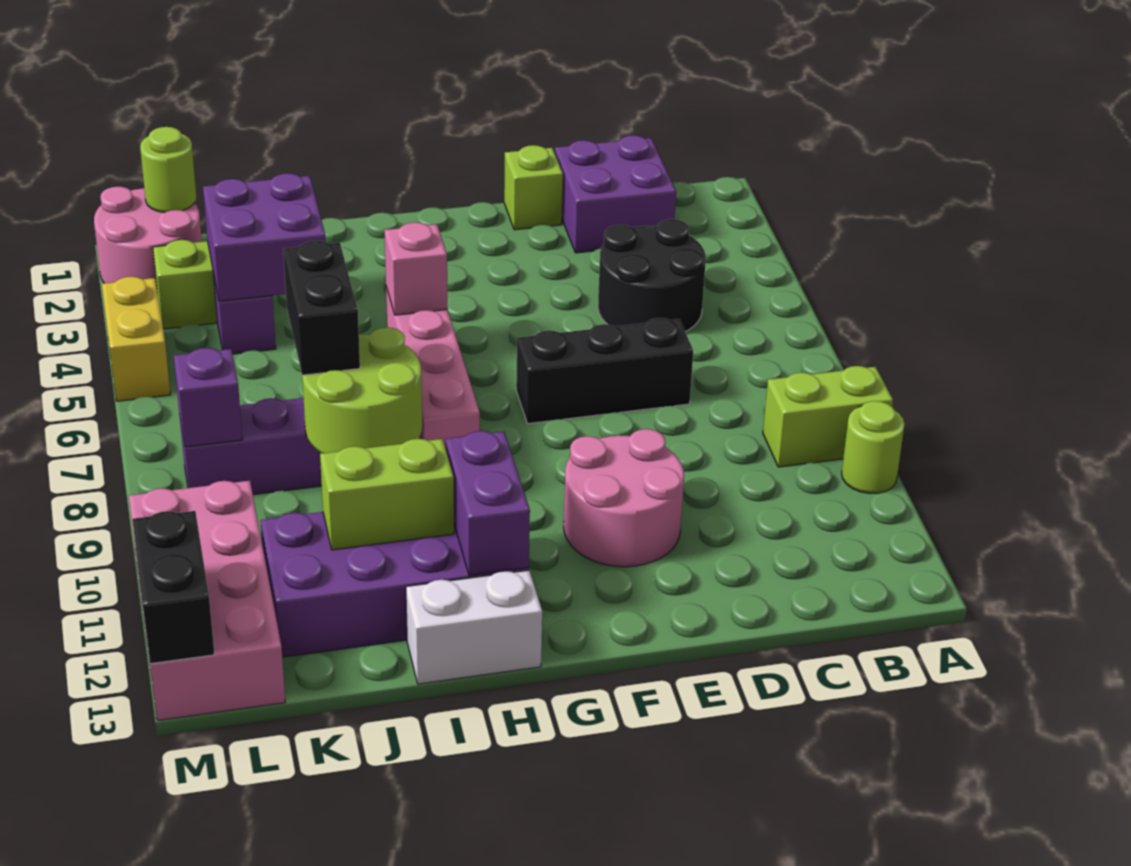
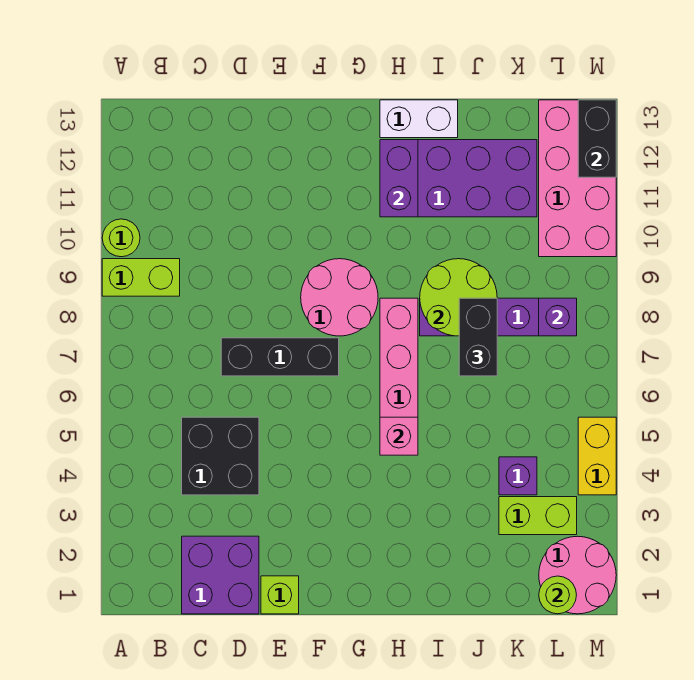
black round brick C4:D5 level 1 -> black brick C4:D5 level 1
pink round brick E10:F11 level 1 -> pink round brick F8:G9 level 1
lime brick I11:J11 level 2 -> none
purple brick J3:K4 level 2 -> none

